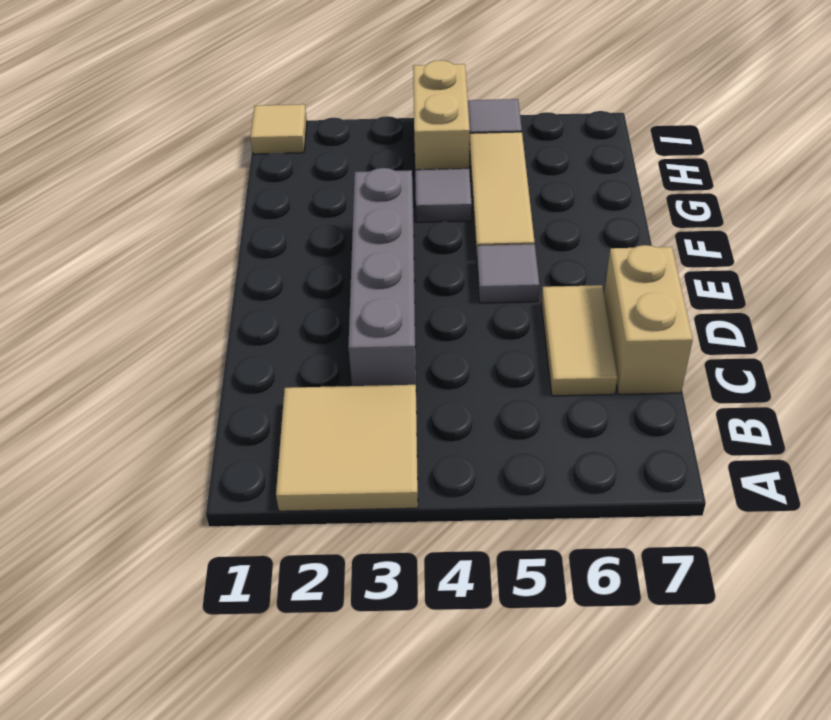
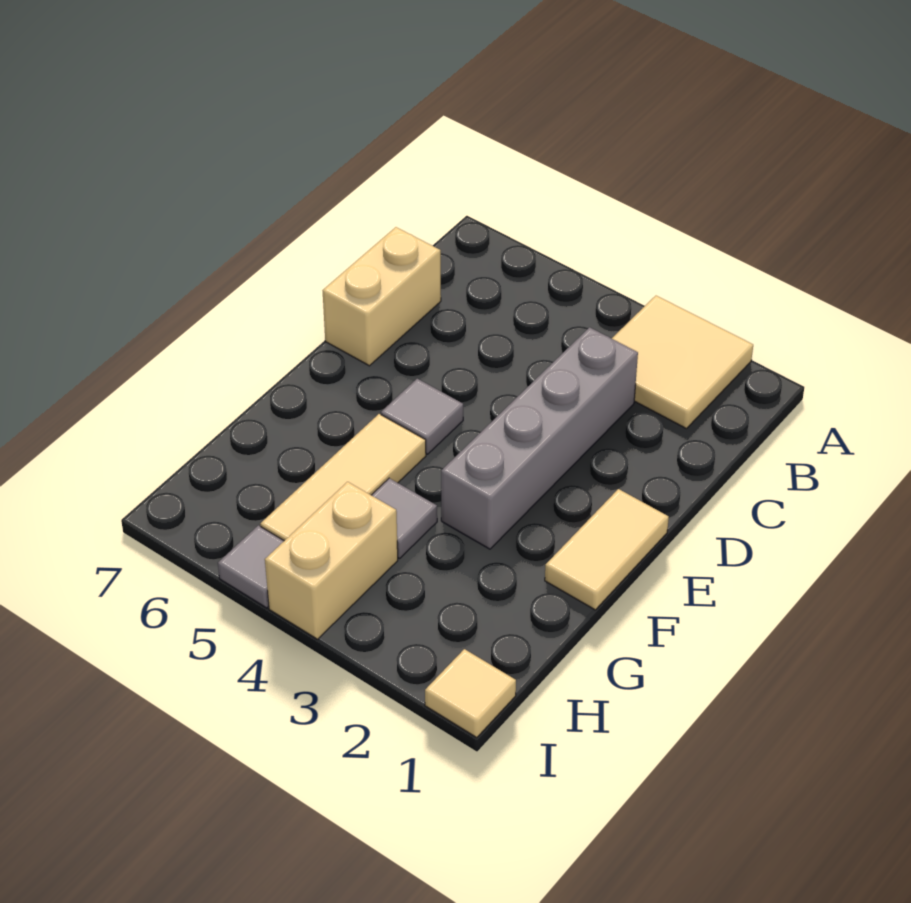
tan tile C6:D6 level 1 -> tan tile E1:F1 level 1

